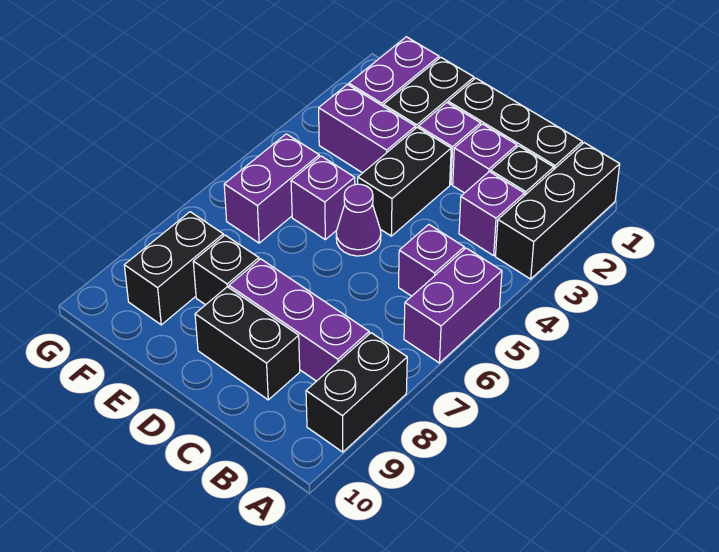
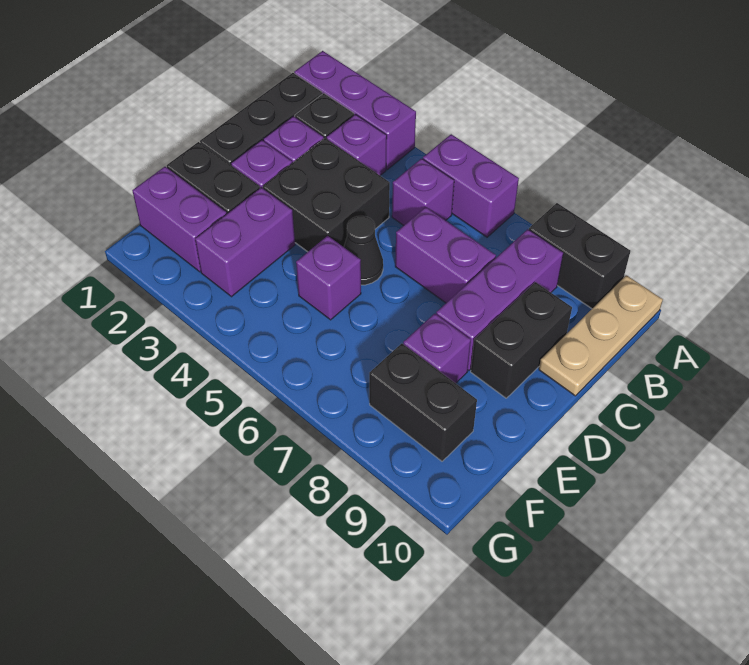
black brick A1:A3 level 1 -> purple brick A1:A3 level 1
none -> tan plate A10:C10 level 1
black brick D3:D4 level 1 -> black brick C3:D4 level 1
purple cone D5 level 1 -> black cone D5 level 1
black brick E8 level 1 -> purple brick E8 level 1
purple brick F5:F6 level 1 -> purple brick C6:C7 level 1

